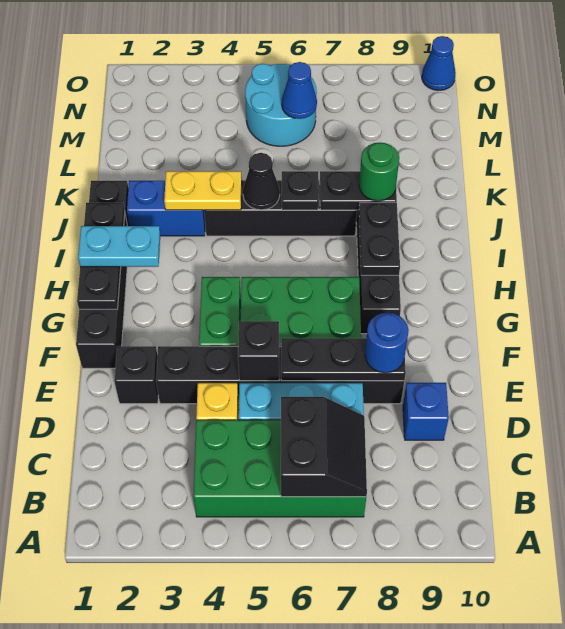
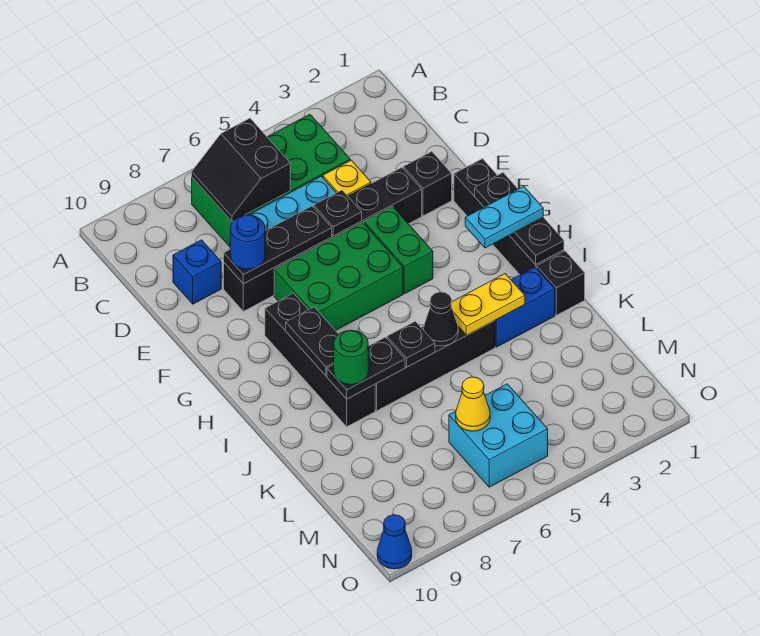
black brick E5 level 2 -> black plate E5 level 2
cyan round brick M5:N6 level 1 -> cyan brick M5:N6 level 1
blue cone M6 level 2 -> yellow cone M6 level 2

